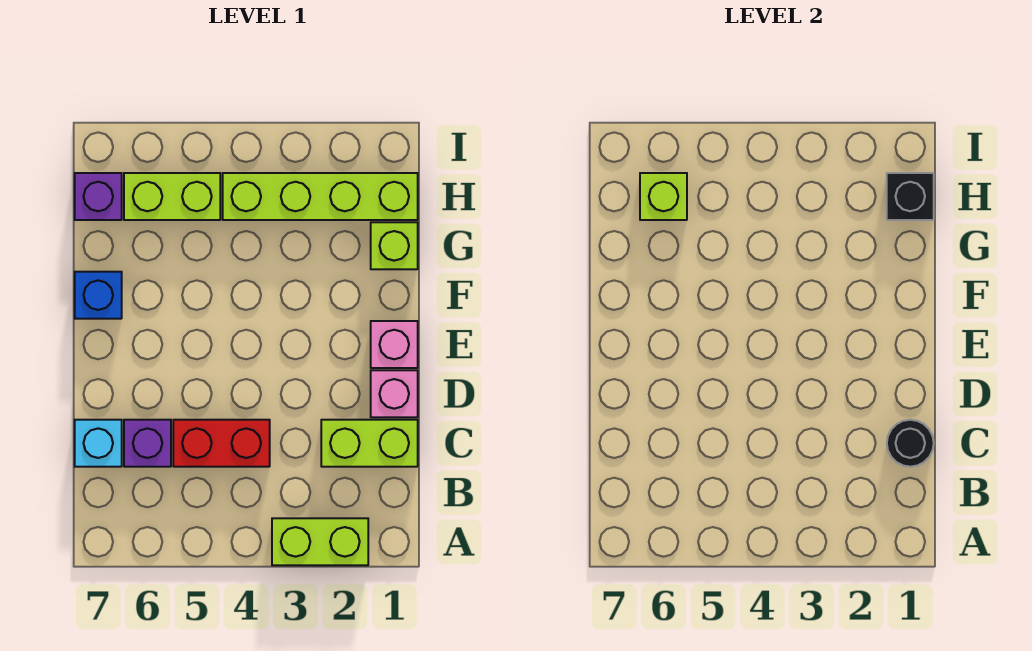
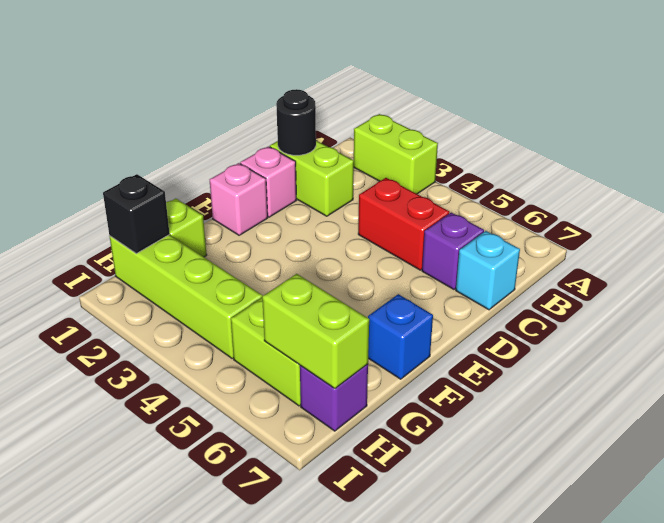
lime brick H6 level 2 -> lime brick H6:H7 level 2

